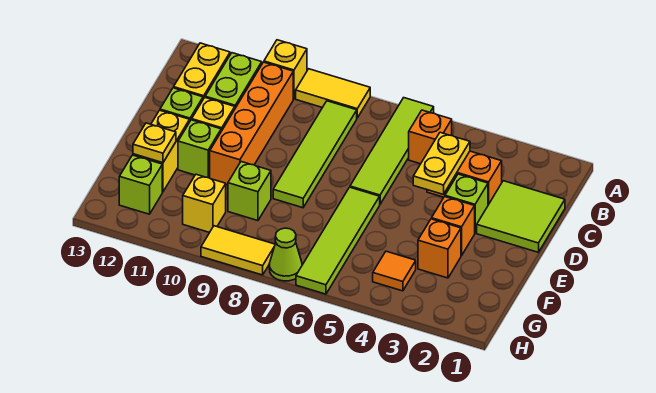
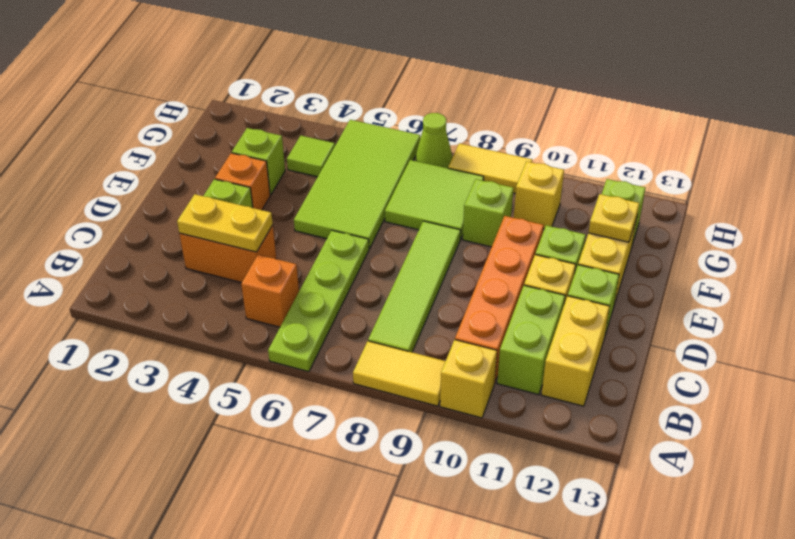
lime tile A6:D6 level 1 -> lime plate A6:D6 level 1
lime tile C1:D2 level 1 -> lime tile F7:G8 level 1
yellow plate C4:D4 level 2 -> yellow plate C3:C4 level 2
lime tile E6:H6 level 1 -> lime tile E5:H6 level 1
orange brick F3 level 1 -> lime brick F3 level 1
orange tile G4 level 1 -> lime tile G4 level 1

